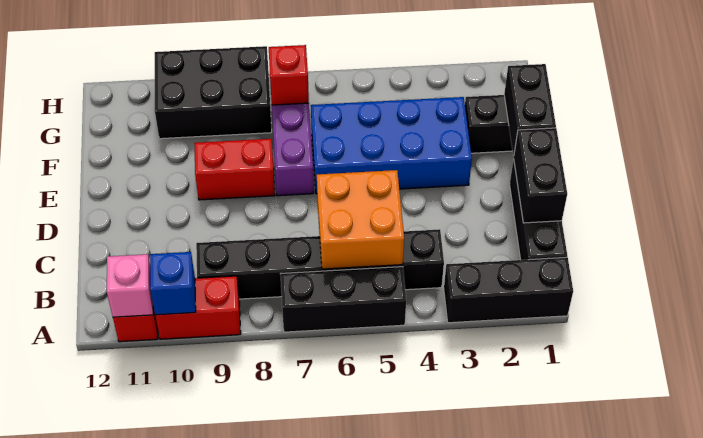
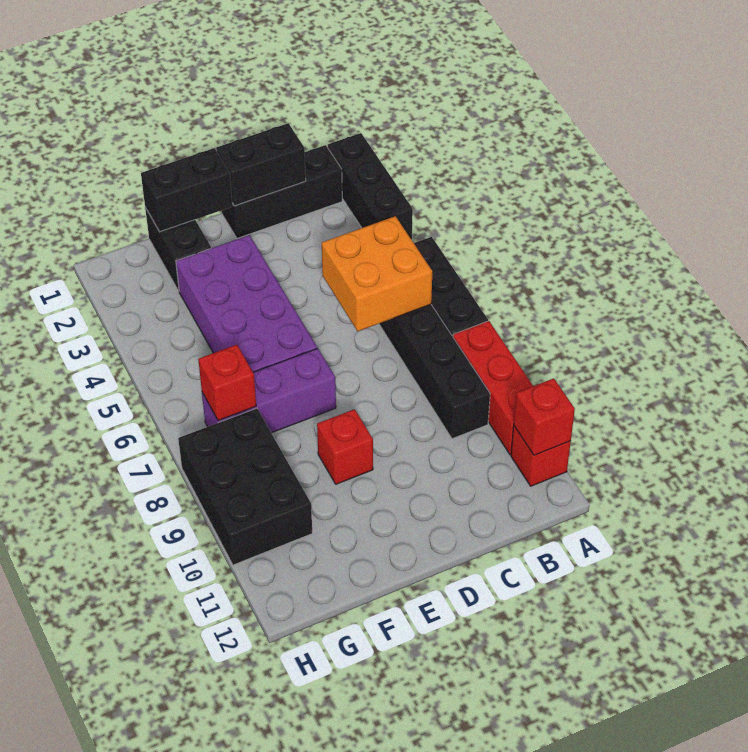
red brick A9:A10 level 1 -> red brick A8:A10 level 1
blue brick A10 level 2 -> none
pink brick A11 level 2 -> red brick A11 level 2
blue brick E3:F6 level 1 -> purple brick E3:F6 level 1
red brick E8:E9 level 1 -> red brick E9 level 1

